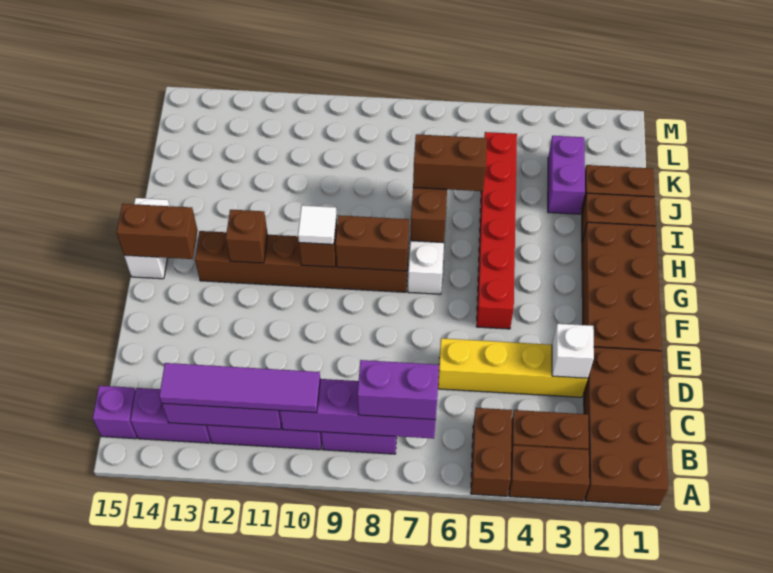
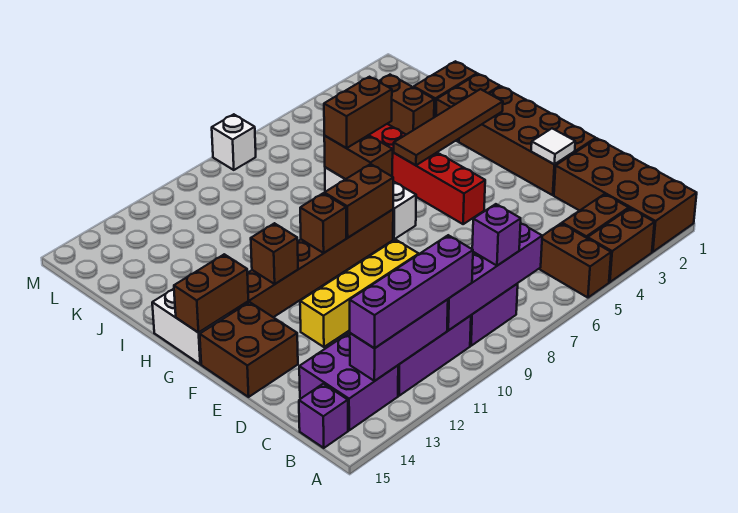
purple brick B7:B8 level 3 -> purple brick B8 level 3
purple tile B10:B13 level 3 -> purple brick B10:B13 level 3
purple brick B13:B14 level 1 -> purple brick B13:C14 level 1
yellow brick D3:D6 level 1 -> yellow brick E9:E12 level 1
white brick D3 level 2 -> white brick M8 level 1
none -> brown brick E14:F15 level 1
white tile G10 level 3 -> white tile E2 level 2
none -> brown tile H2:H5 level 2
purple brick J3:K3 level 1 -> brown brick J3:K3 level 1

